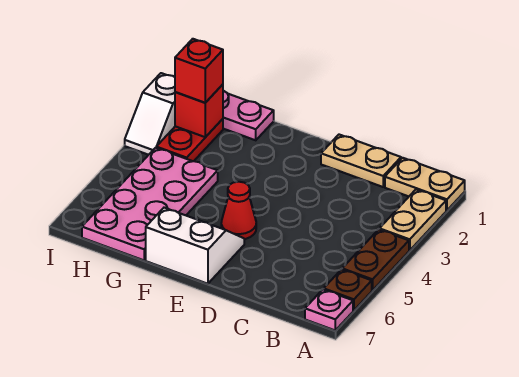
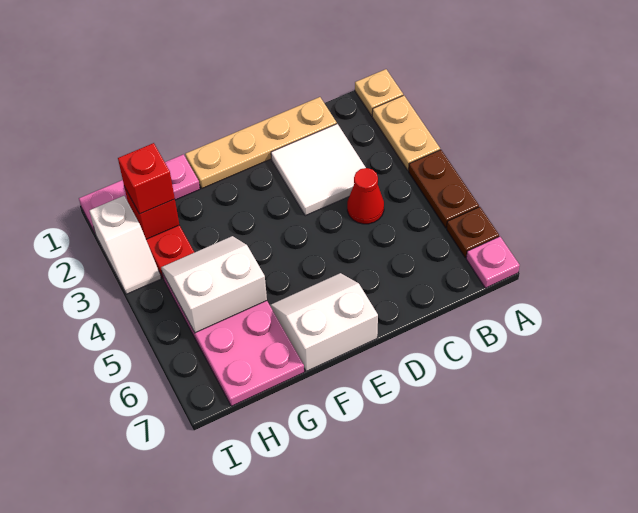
tan plate A1:B1 level 1 -> tan plate A1 level 1
tan plate C1:D1 level 1 -> tan plate C1:F1 level 1
none -> white tile C2:D3 level 1
red cone E5 level 1 -> red cone C4 level 1
none -> white slope G4:H5 level 2 top 5

